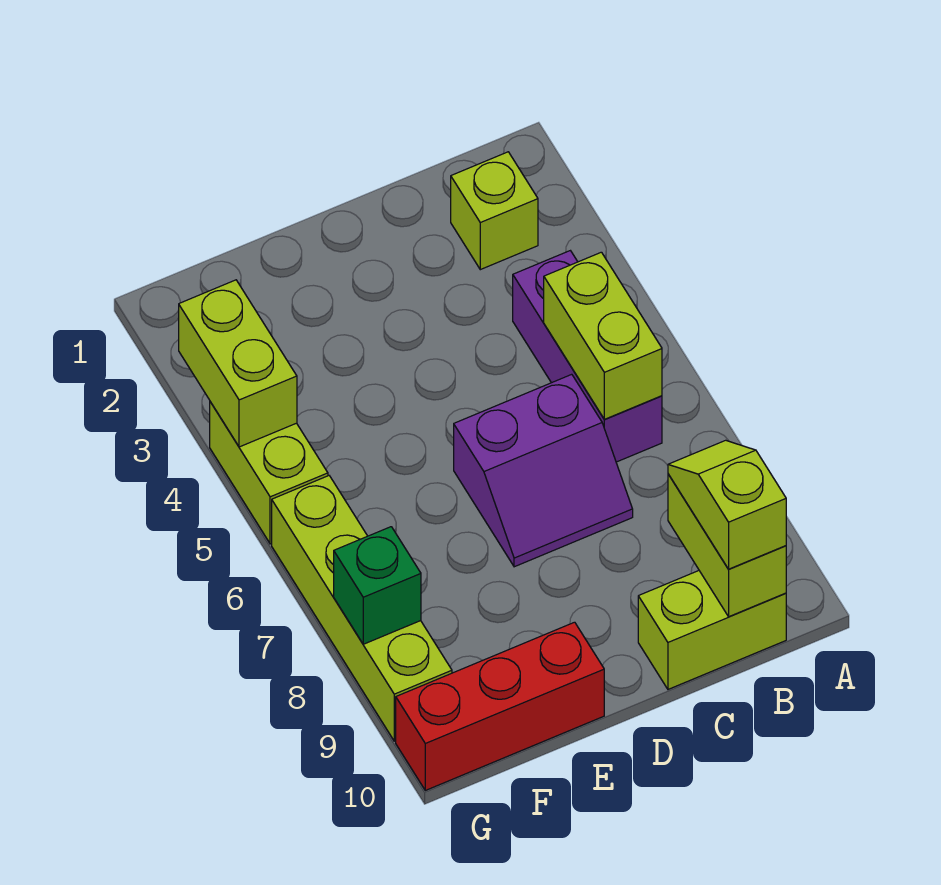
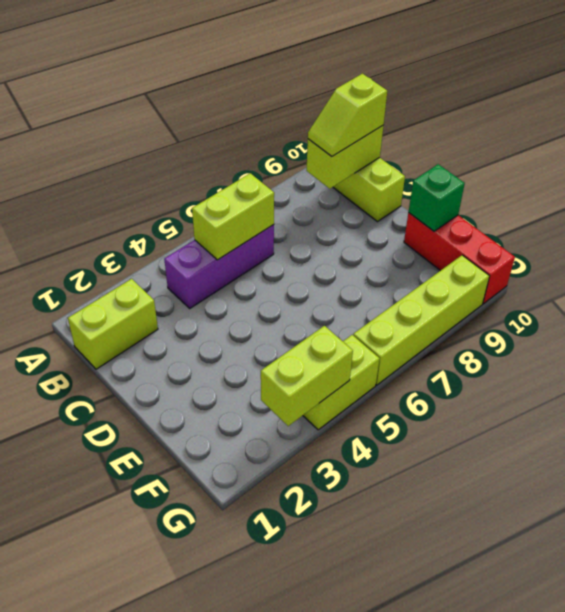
lime brick B2 level 1 -> lime brick B1:B2 level 1
purple slope C6:D7 level 1 top 6 -> none
green brick G8 level 2 -> green brick E10 level 2

